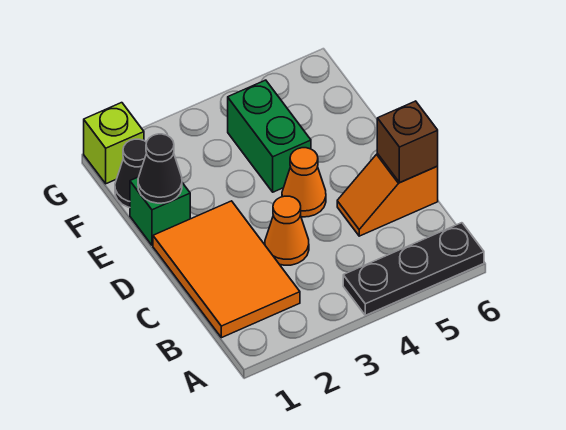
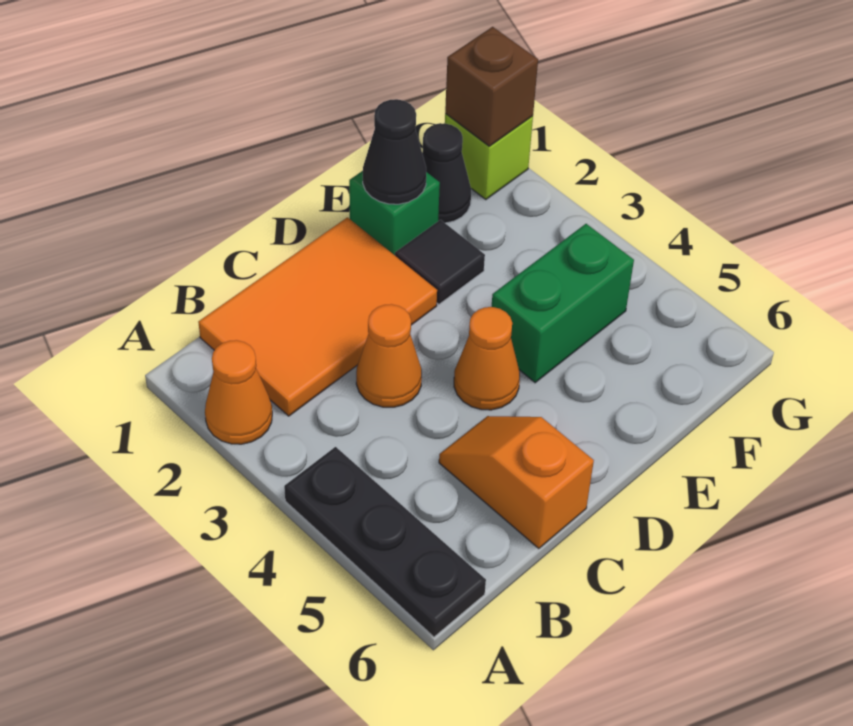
none -> orange cone A2 level 1
brown brick C6 level 2 -> brown brick G1 level 2
none -> black tile E2 level 1

